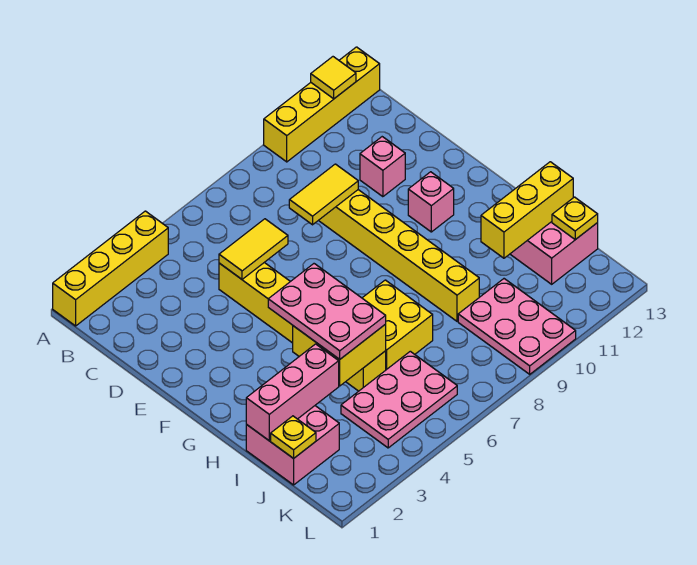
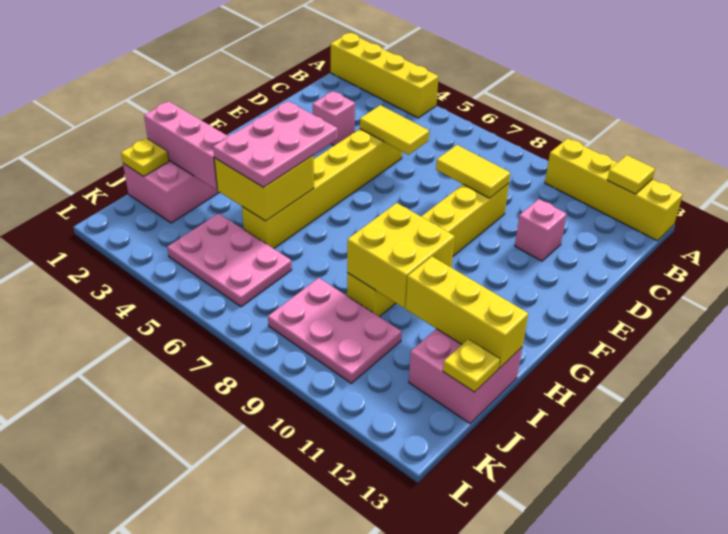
pink brick F11 level 1 -> pink brick D3 level 1
yellow brick H6:I7 level 1 -> yellow brick H9:I10 level 2
pink plate J9:L10 level 1 -> pink plate J8:K10 level 1

